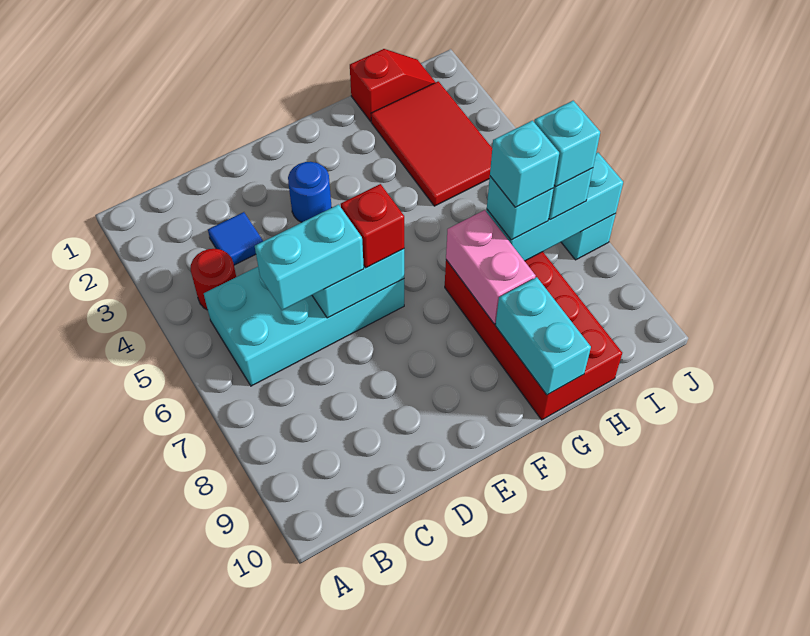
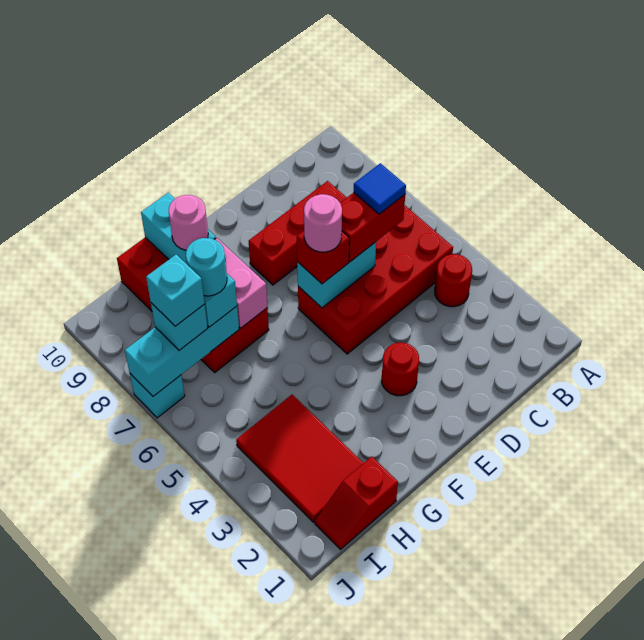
cyan brick B5:E6 level 1 -> red brick B5:E6 level 1
blue tile C3 level 1 -> blue tile C6 level 4
cyan brick C6:D6 level 3 -> red brick C6:D6 level 3
none -> red brick C8:E8 level 1
blue round brick E3 level 1 -> red round brick E3 level 1
none -> pink round brick E6 level 4
none -> pink round brick G9 level 3
cyan brick H7 level 4 -> cyan round brick H7 level 4

